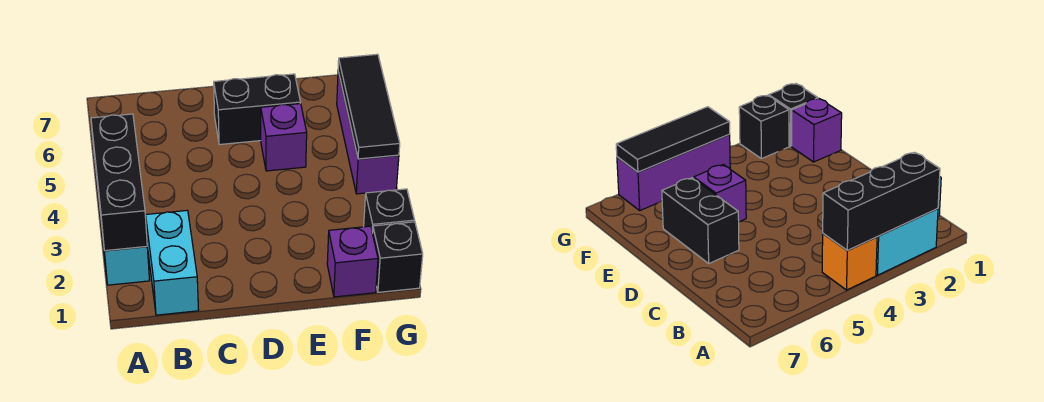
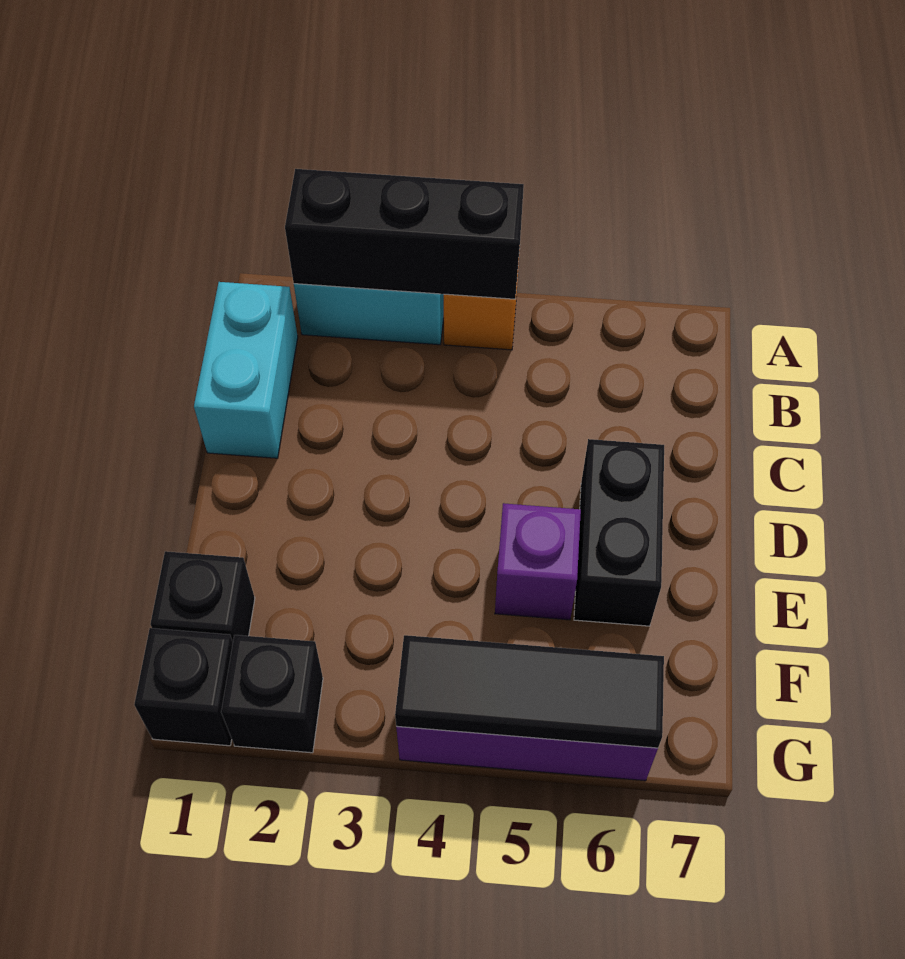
cyan brick B1:B2 level 1 -> cyan brick B1:C1 level 1
purple brick F1 level 1 -> black brick F1 level 1

